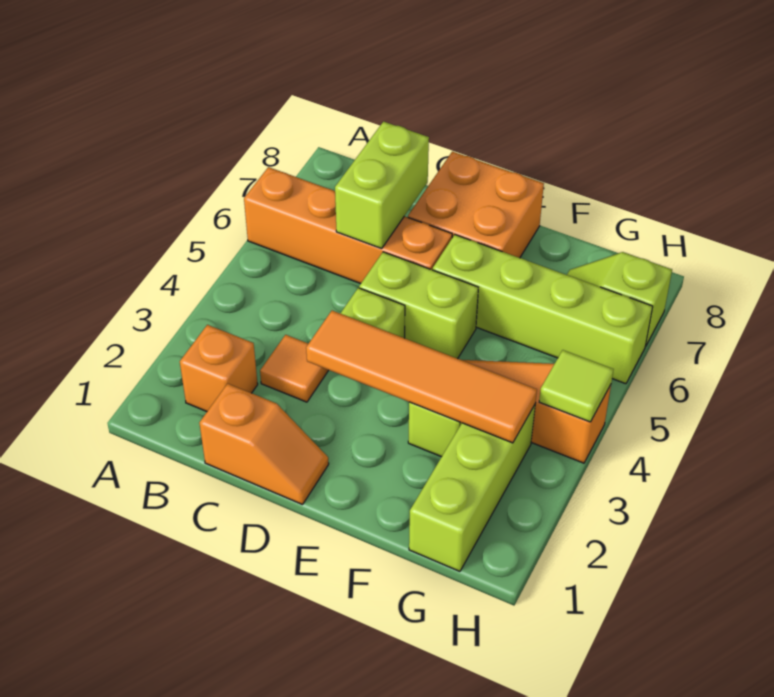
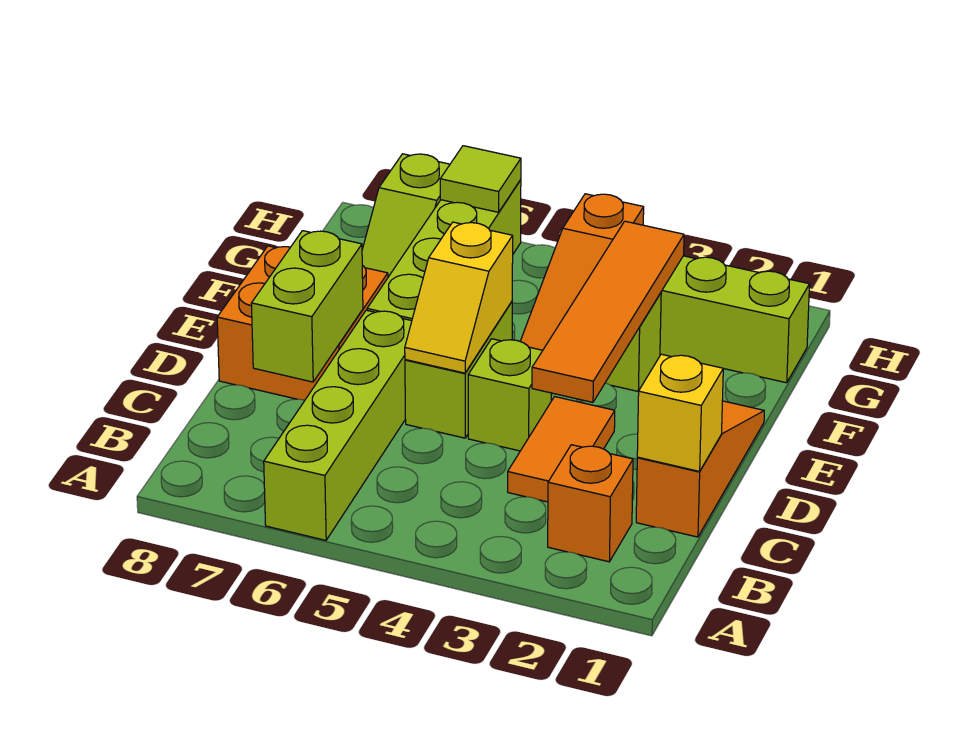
orange brick A6:D6 level 1 -> lime brick A6:D6 level 1
orange slope C1:D1 level 1 top C -> orange slope C1:E1 level 1 top C
none -> yellow brick C1 level 2
orange tile C3 level 1 -> orange tile C3:D3 level 1
lime brick C6:C7 level 2 -> lime brick C7:D7 level 2
none -> yellow slope D5:E5 level 2 top E
lime tile H4 level 2 -> lime tile H6 level 2

